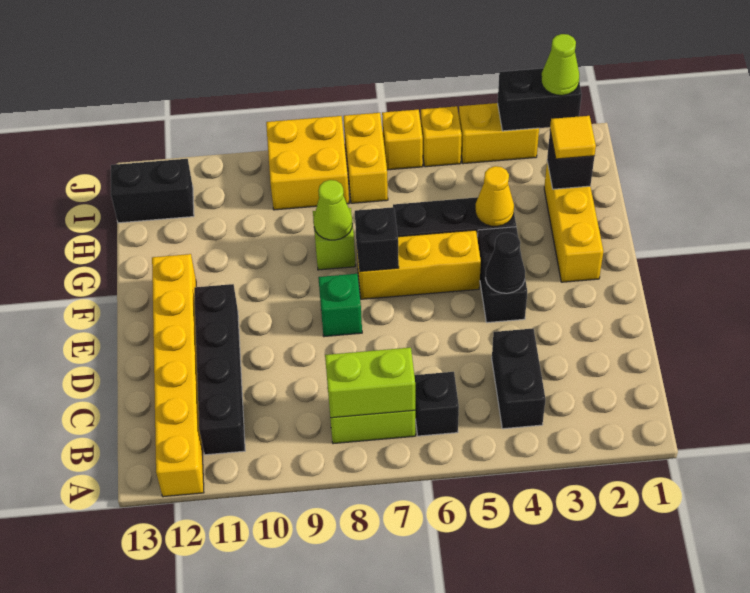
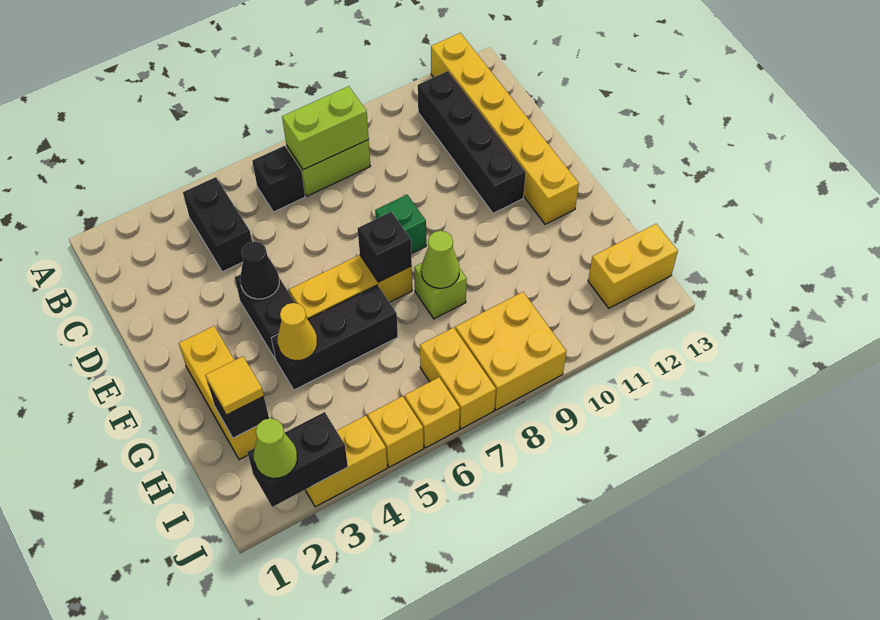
black brick I12:I13 level 1 -> yellow brick I12:I13 level 1

